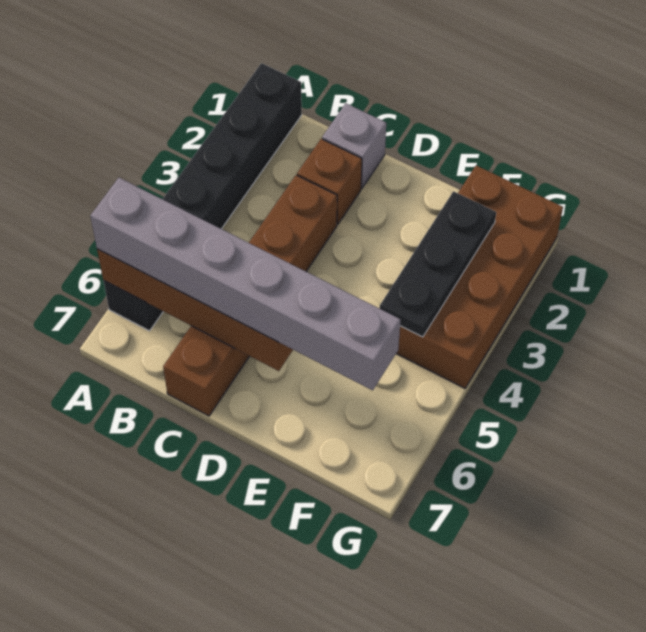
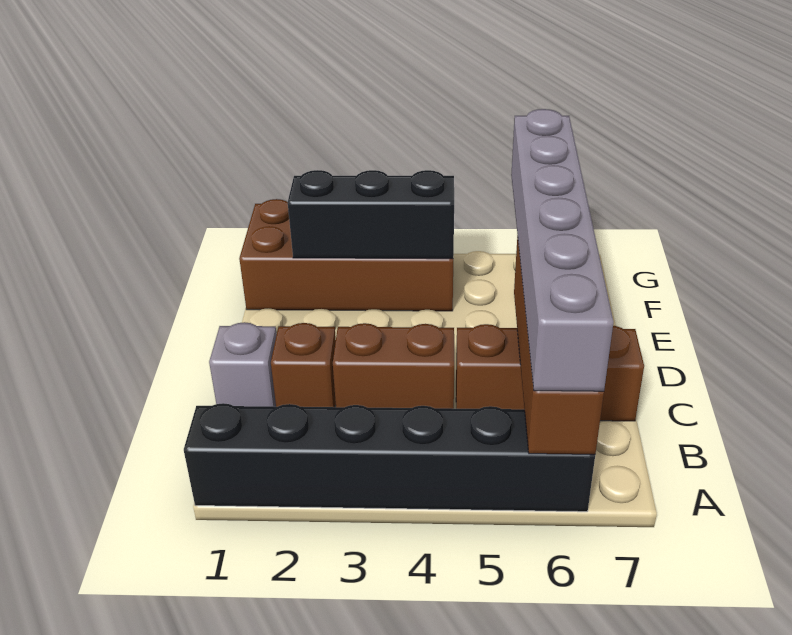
black plate F2:F4 level 2 -> black brick F2:F4 level 2

